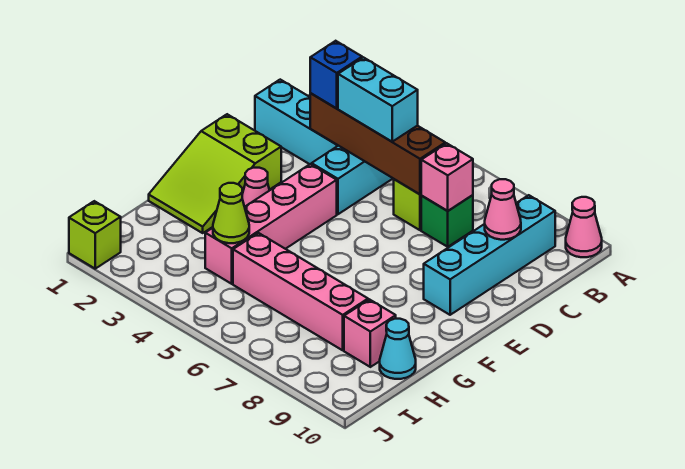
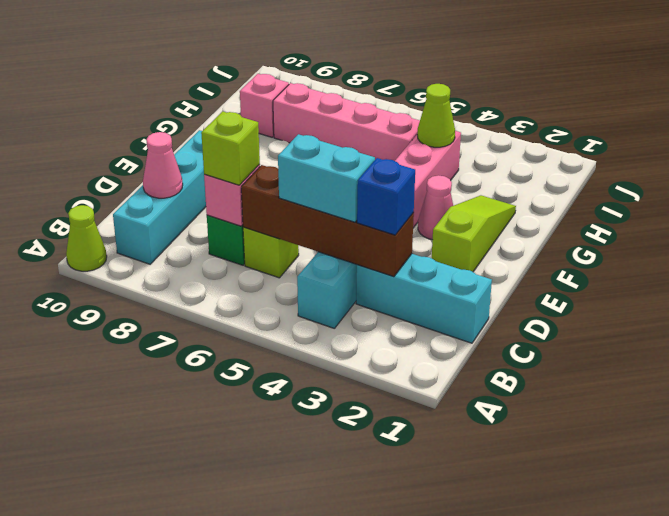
pink cone A10 level 1 -> lime cone A10 level 1
lime slope E1:G2 level 1 top E -> lime slope E2:G2 level 1 top E
cyan cone H10 level 1 -> none
lime brick J1 level 1 -> lime brick C7 level 3

